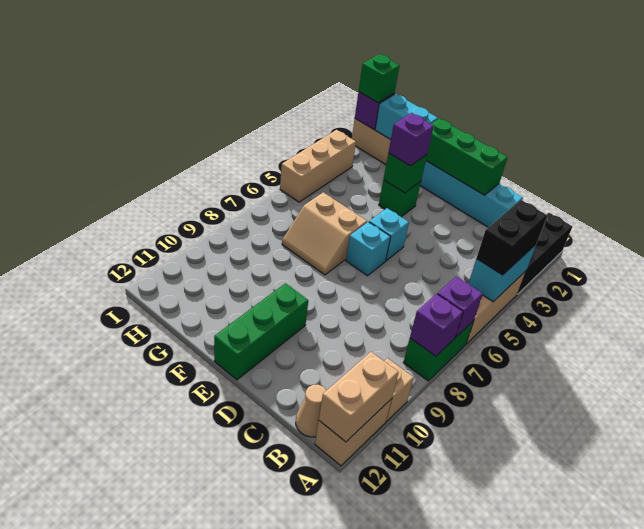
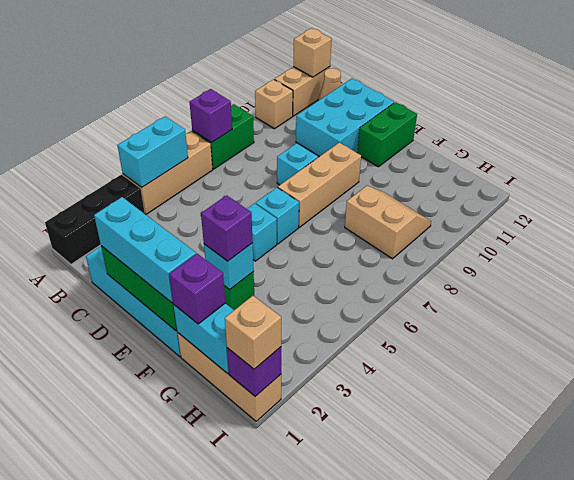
black brick A4:A5 level 3 -> none
purple brick A8 level 2 -> purple brick G1 level 3
tan brick A11:A12 level 2 -> tan brick A12 level 2
none -> cyan brick C10:D12 level 1
none -> cyan brick D1:F1 level 3
none -> cyan brick D8 level 1
green brick E10:E12 level 1 -> green brick E11:E12 level 1
green brick F3 level 2 -> cyan brick F3 level 2
tan slope F6:G7 level 1 top 6 -> tan slope G8:H9 level 1 top 8
green brick I1 level 3 -> tan brick I1 level 3
tan brick I3:I5 level 1 -> tan brick E7:E9 level 1

